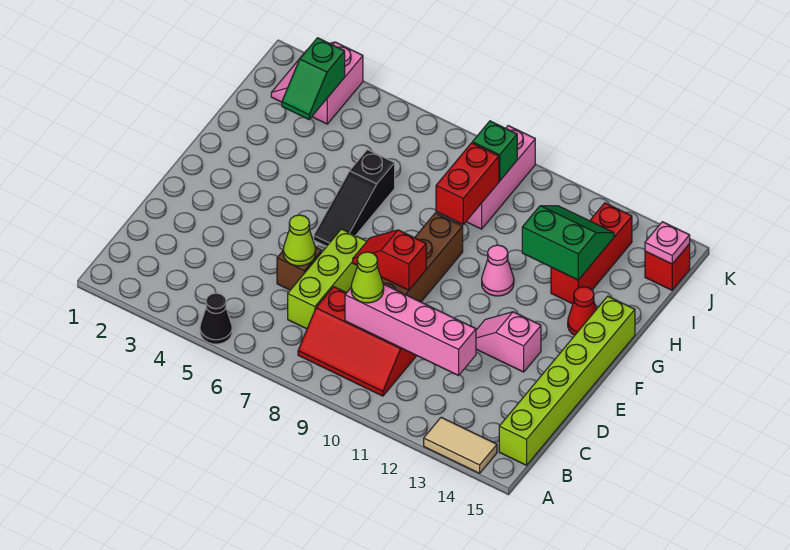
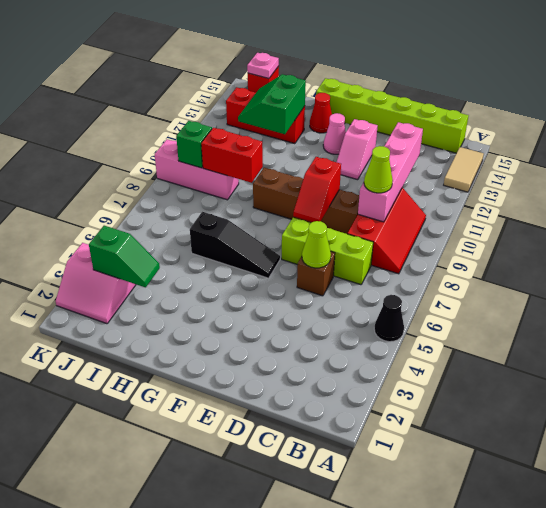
pink cone G11 level 1 -> pink cone F13 level 1

